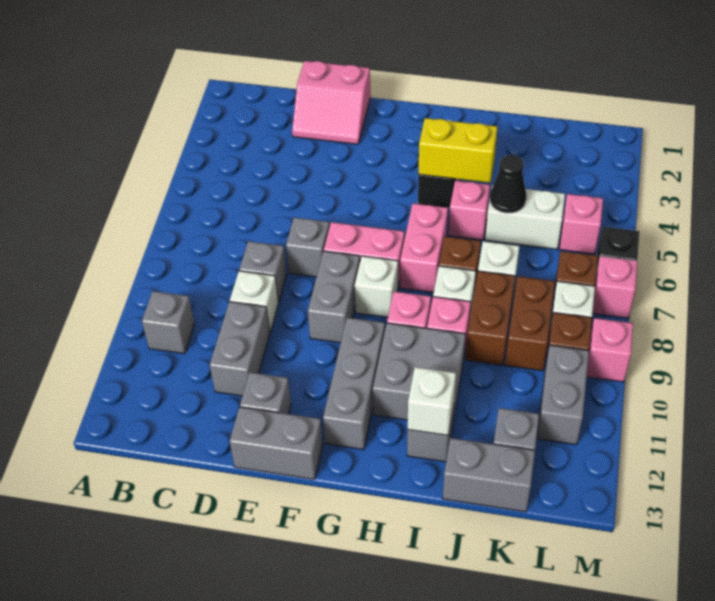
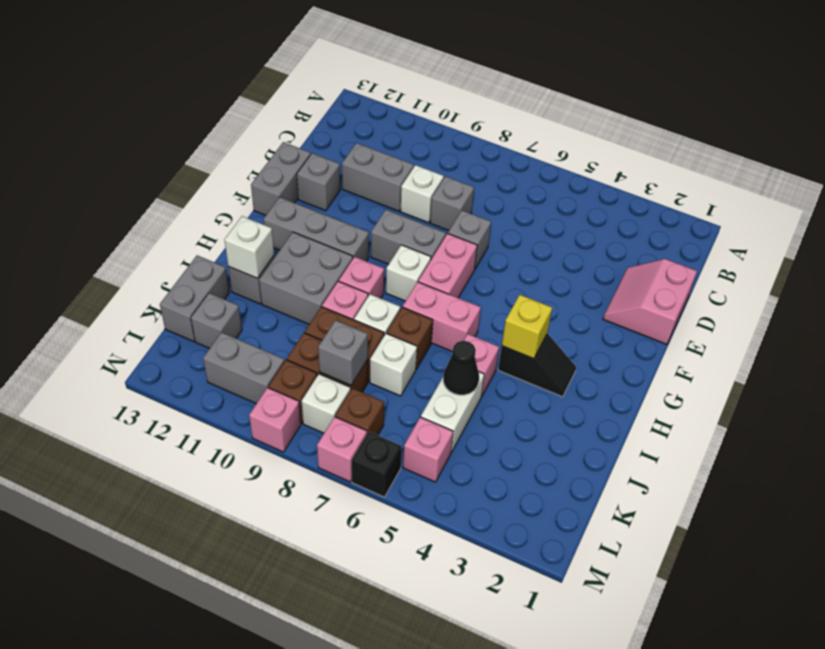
grey brick B10 level 1 -> grey brick K8 level 2
yellow brick H4:I4 level 2 -> yellow brick H4 level 2

